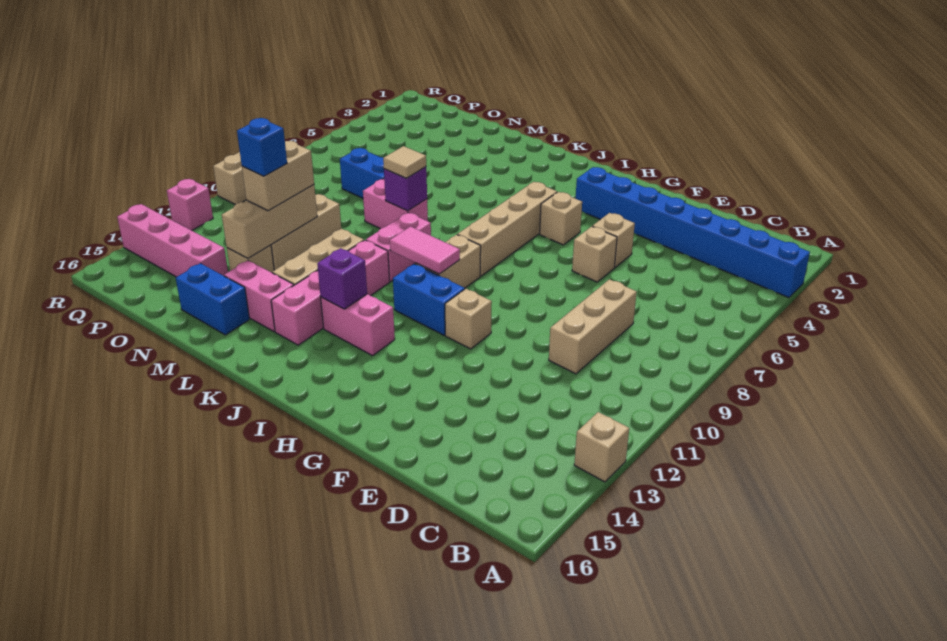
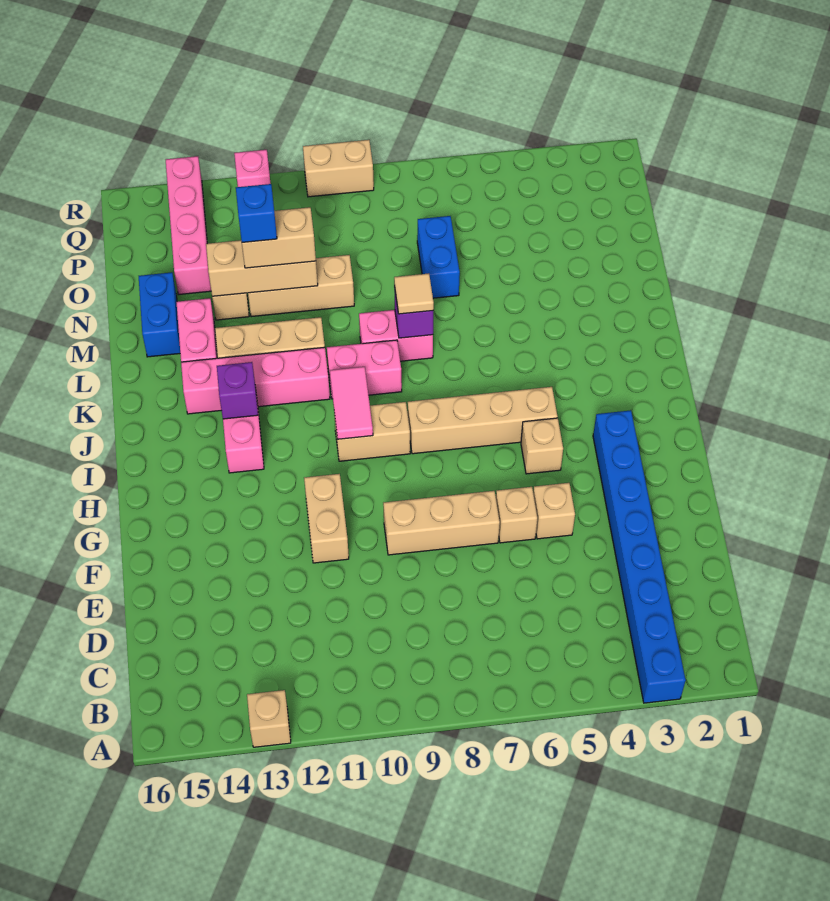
tan brick D8:D10 level 1 -> tan brick F7:F9 level 1
tan brick G11 level 1 -> tan brick F11:G11 level 1
blue brick H11:I11 level 1 -> none
pink brick L8:M8 level 1 -> pink brick L8:L9 level 1

